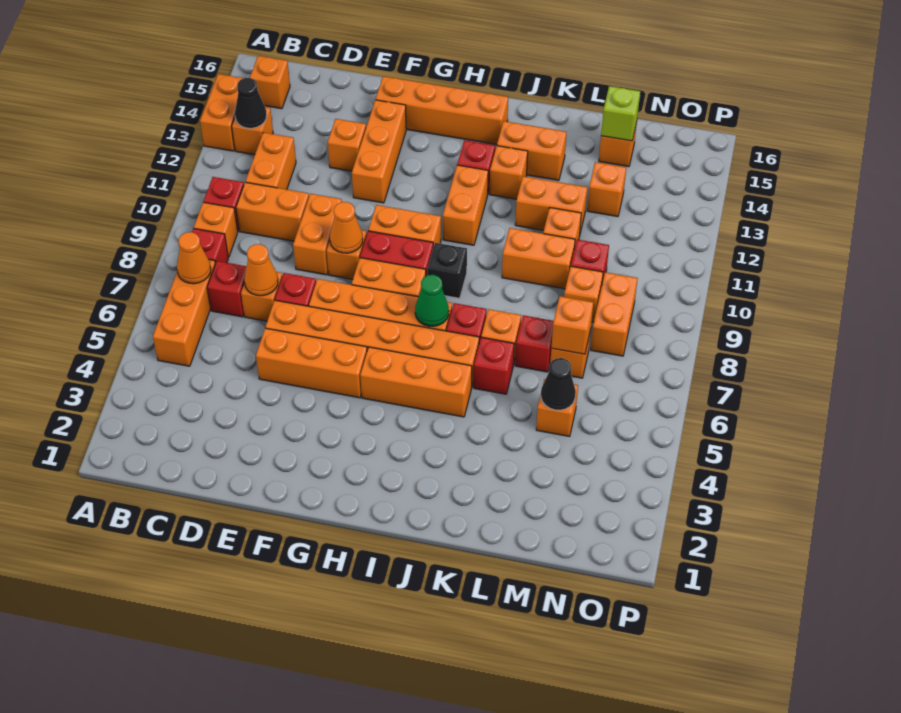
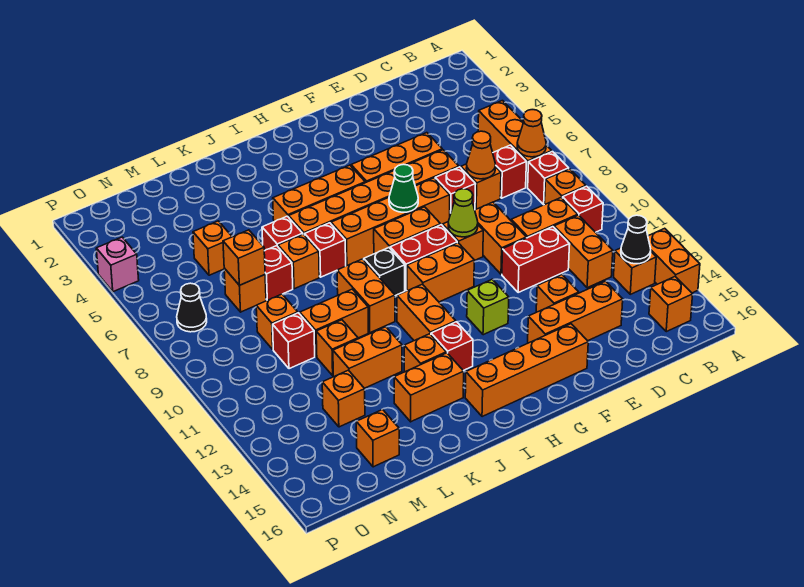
none -> red brick D11:E11 level 1
orange cone F9 level 2 -> lime cone F9 level 2
orange brick F12:F14 level 1 -> orange brick D14:F14 level 1
green cone I7 level 2 -> green cone G7 level 2
black cone M5 level 2 -> black cone O7 level 1
lime brick M15 level 2 -> lime brick G12 level 1
orange brick N8:N9 level 1 -> orange brick J9:J10 level 1
none -> pink brick P4 level 1

